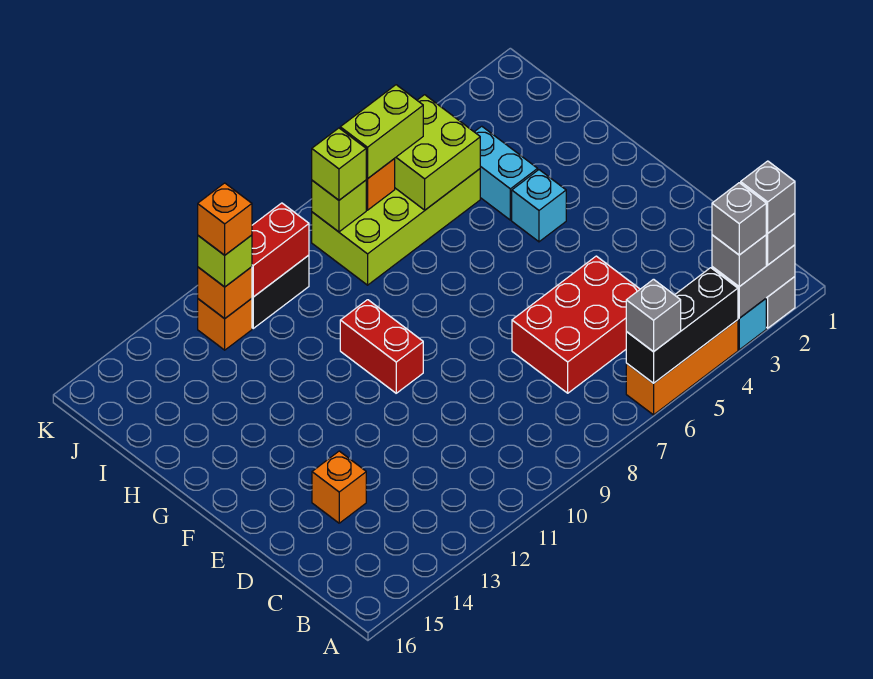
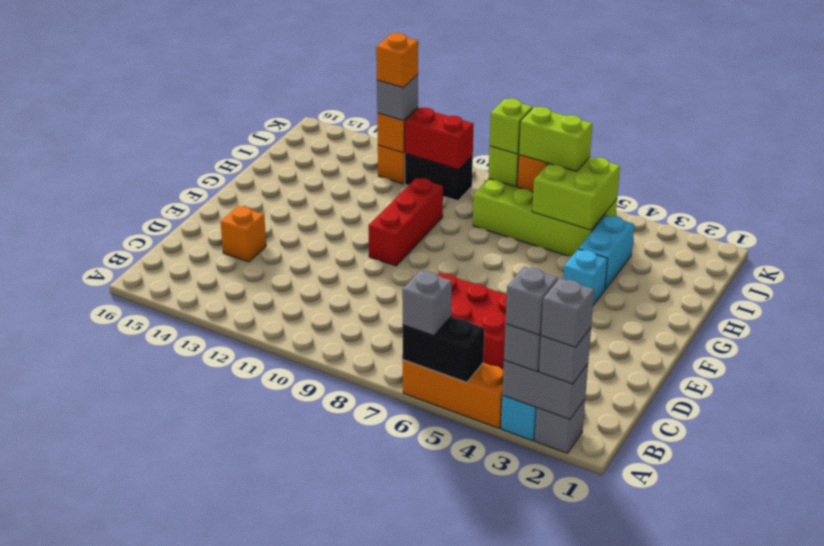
black brick A4:A6 level 2 -> black brick A5:A6 level 2
red brick F10:G10 level 1 -> red brick F10:H10 level 1
lime brick J12 level 3 -> grey brick J12 level 3

